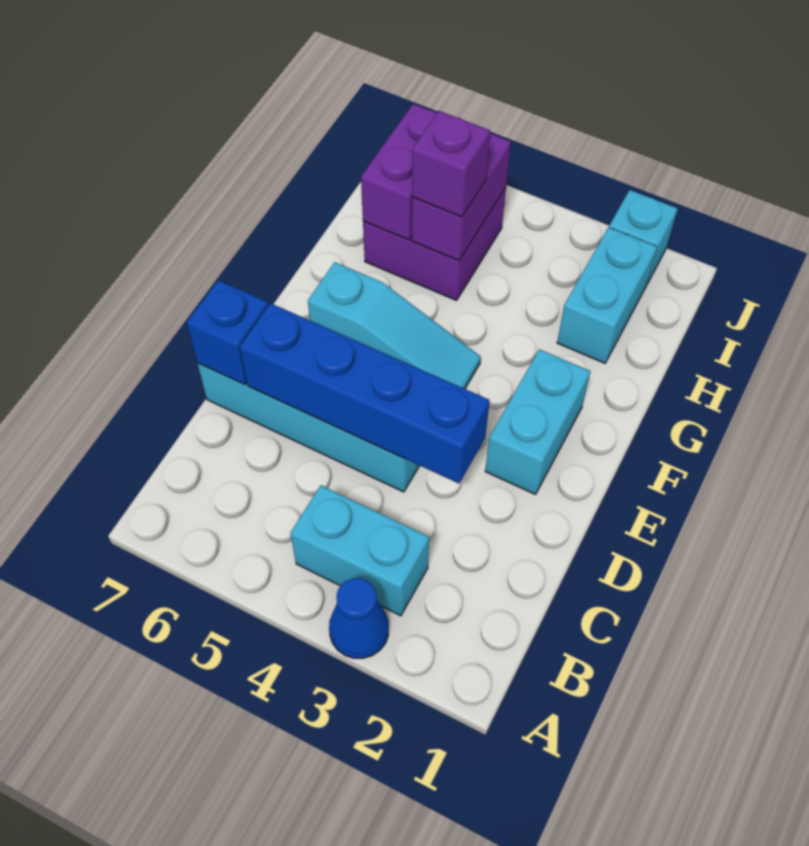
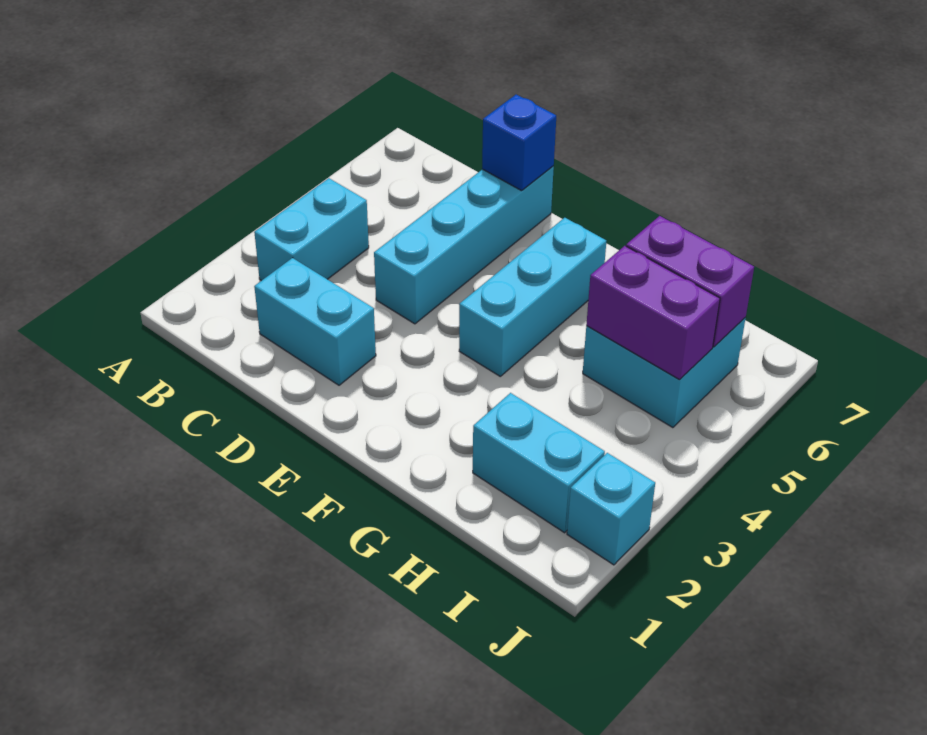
blue cone A3 level 1 -> none
blue brick D3:D6 level 2 -> none
cyan brick E2:F2 level 1 -> cyan brick C2:D2 level 1
cyan slope F4:F6 level 1 top 6 -> cyan brick F4:F6 level 1
purple brick H5:I6 level 1 -> cyan brick H5:I6 level 1
purple brick H5 level 3 -> none

